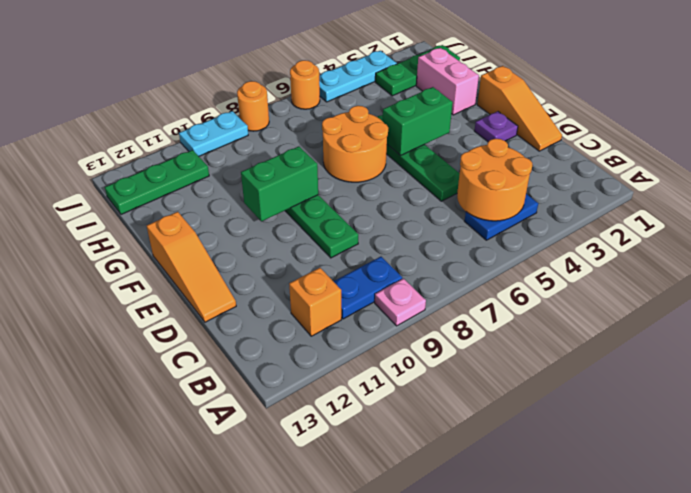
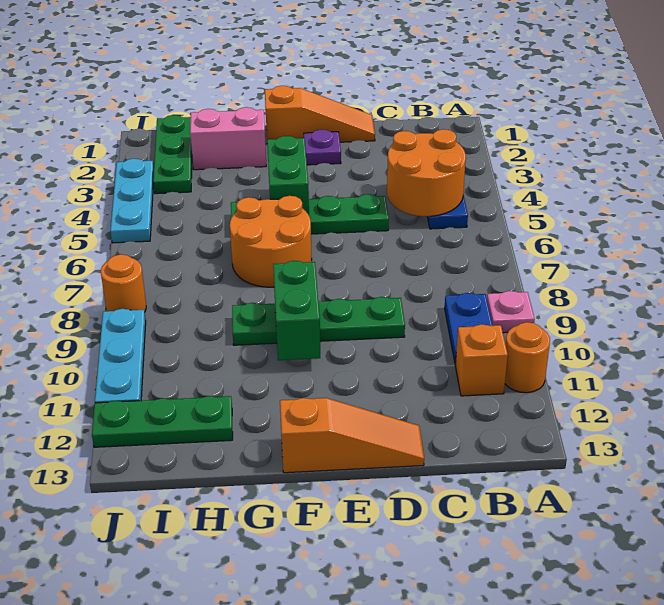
green plate I11:I13 level 1 -> green plate H12:J12 level 1
orange round brick J6 level 1 -> orange round brick A11 level 1
cyan plate J9:J10 level 1 -> cyan plate J9:J11 level 1

